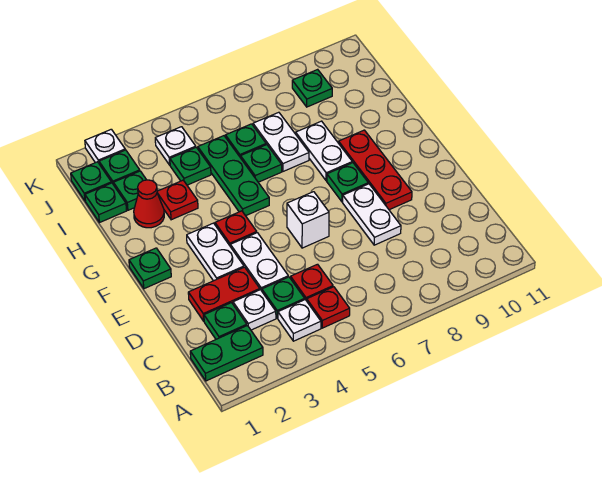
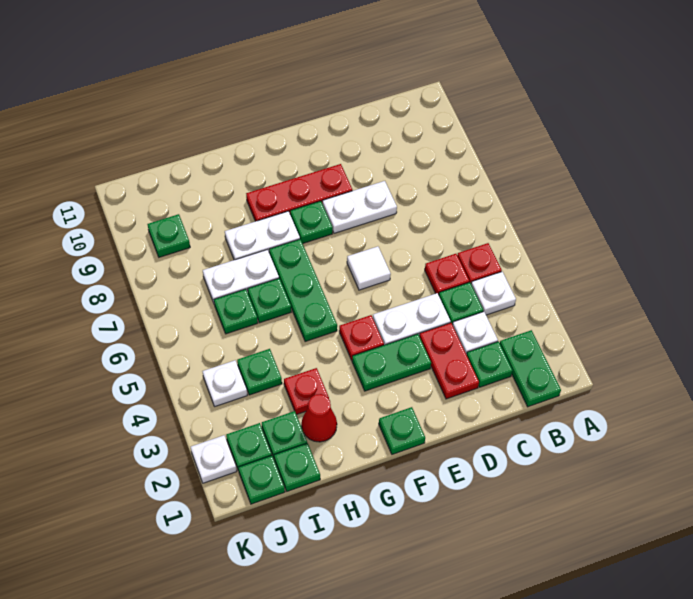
white plate E3:F3 level 1 -> green plate E3:F3 level 1
white brick E6 level 1 -> white tile E6 level 1
green plate G5:I5 level 1 -> green plate G5:G7 level 1

